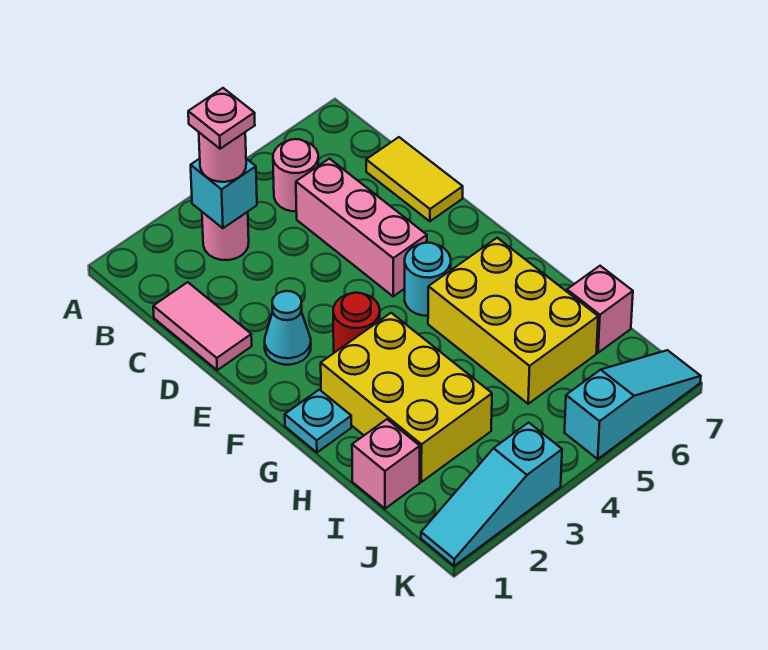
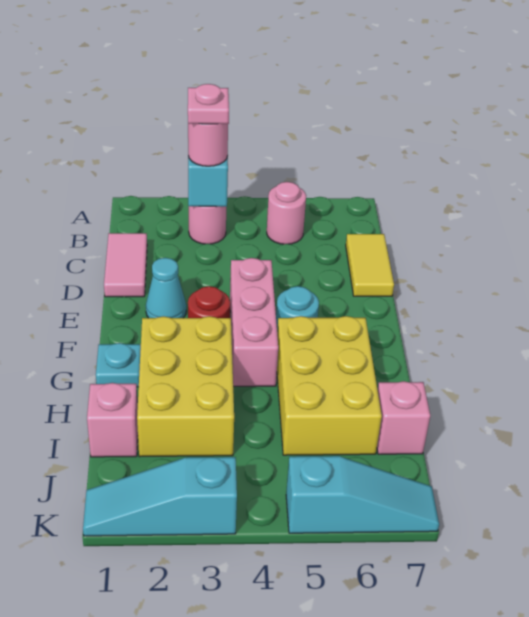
pink brick C5:E5 level 1 -> pink brick E4:G4 level 1

